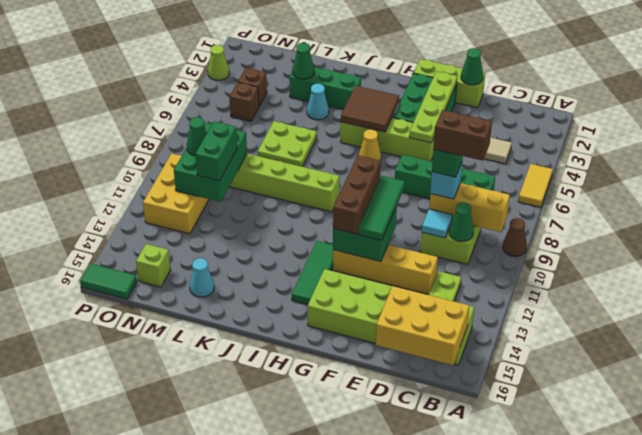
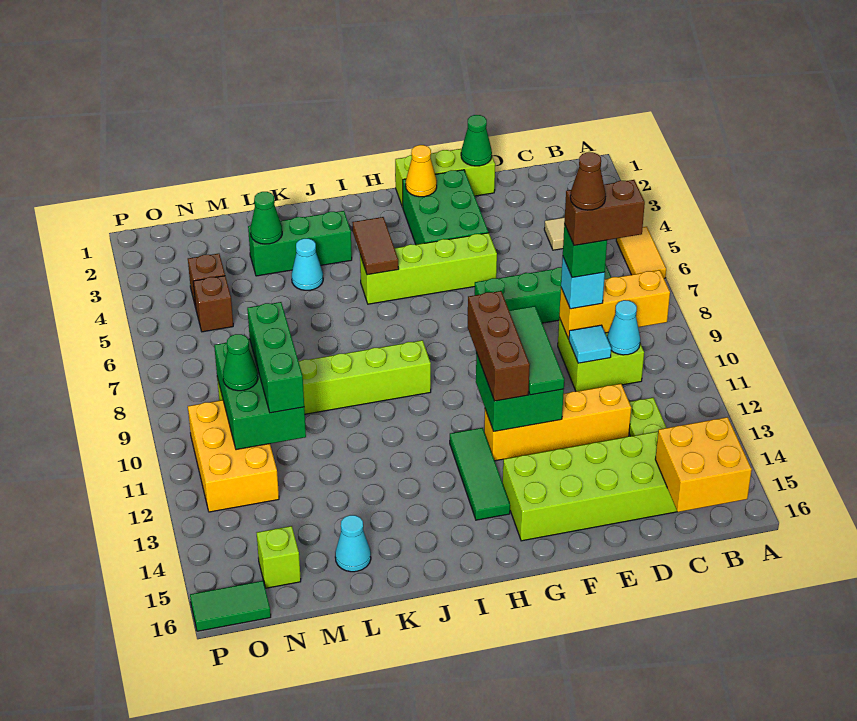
brown cone A9 level 1 -> brown cone D9 level 6
yellow brick B15:D16 level 2 -> yellow brick B15:C16 level 2
green cone C10 level 2 -> cyan cone C10 level 2
lime plate F2:F5 level 2 -> none
brown tile H4:I5 level 2 -> brown tile I4:I5 level 2
yellow cone H6 level 1 -> yellow cone G2 level 2
lime plate K6:L7 level 1 -> none
green brick M10:M11 level 3 -> green brick M9:M11 level 3
lime cone P3 level 1 -> none

